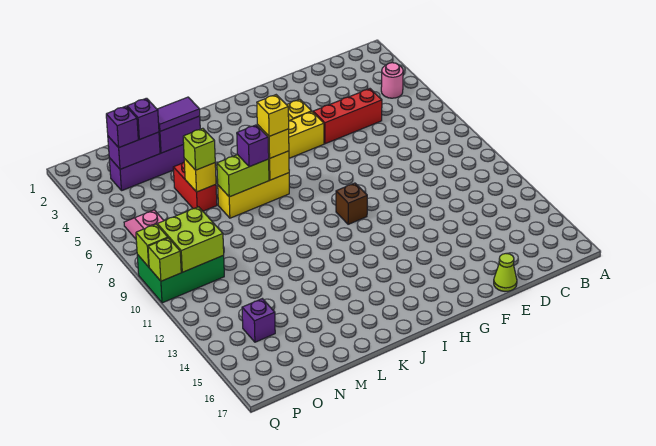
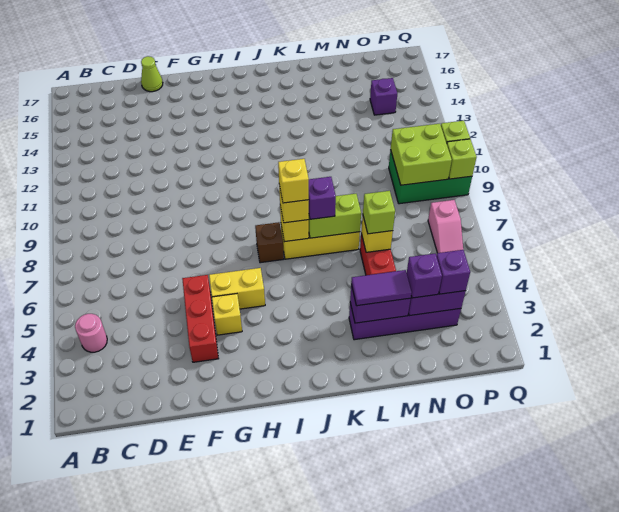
red brick D5:F5 level 1 -> red brick F3:F5 level 1
brown brick H10 level 1 -> brown brick I7 level 1

